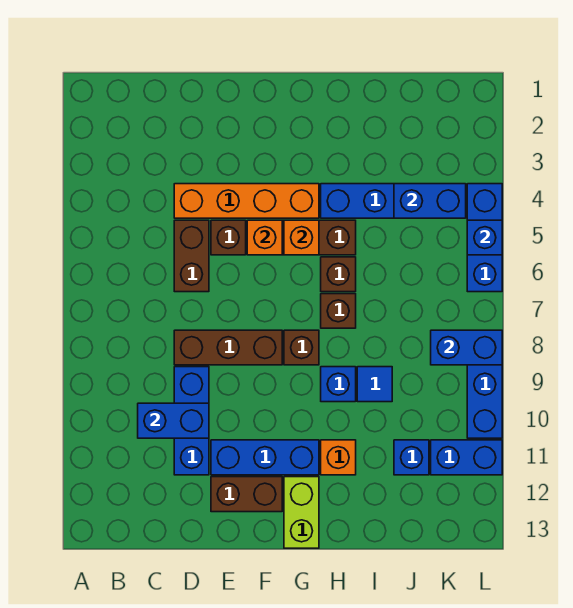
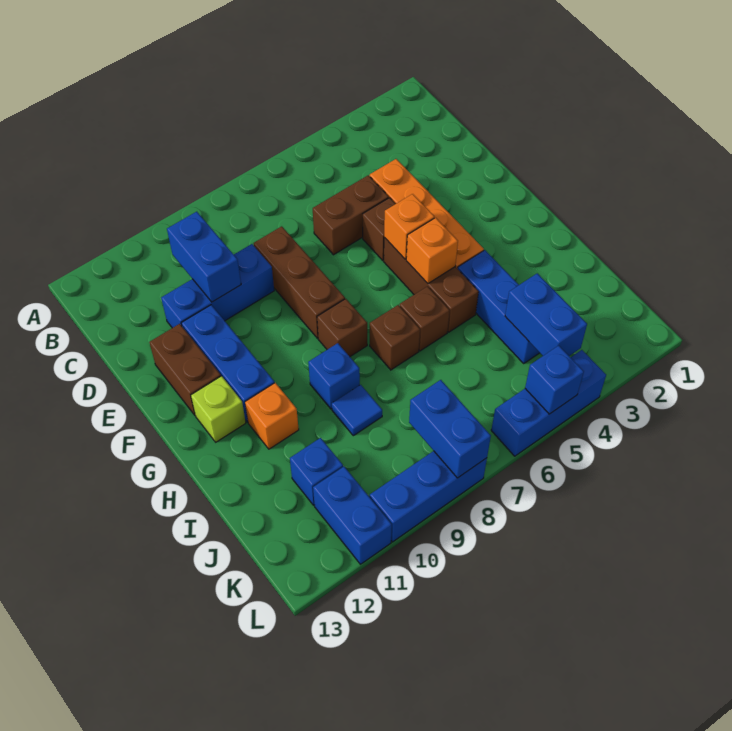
lime brick G12:G13 level 1 -> lime brick G12 level 1

